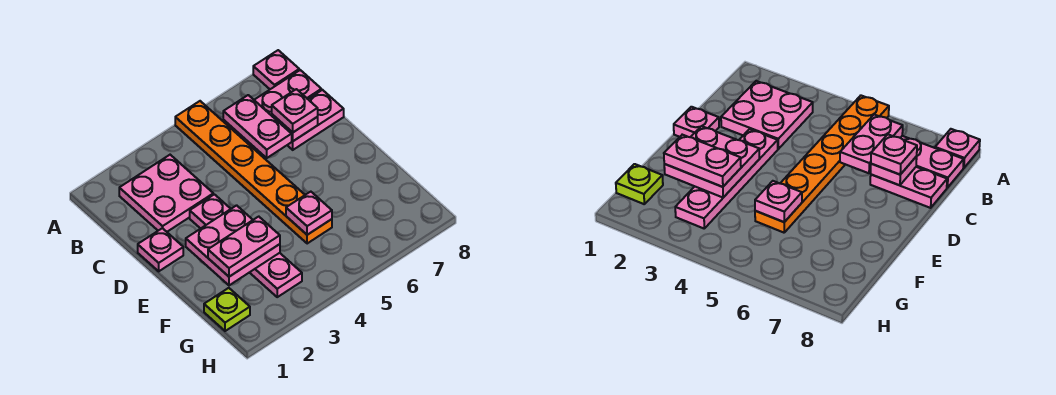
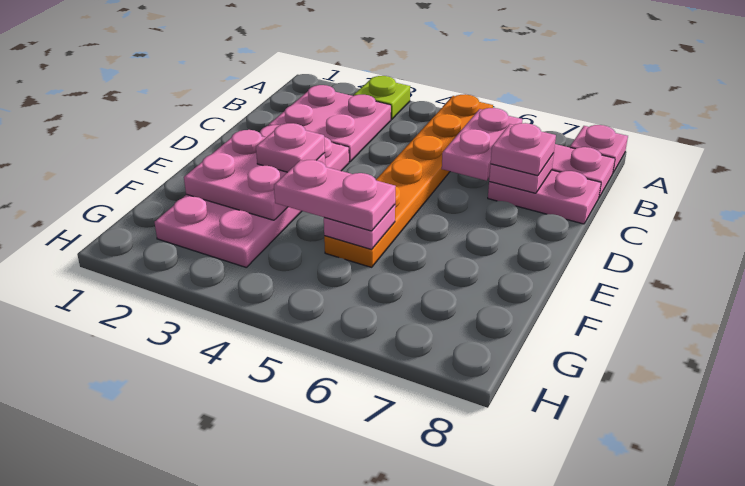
pink plate D1 level 1 -> pink plate E3 level 3
pink plate D3:G3 level 1 -> pink plate D2:G3 level 1
pink plate F2:F3 level 3 -> pink plate F4:F5 level 3
lime plate G1 level 1 -> lime plate A3 level 1

